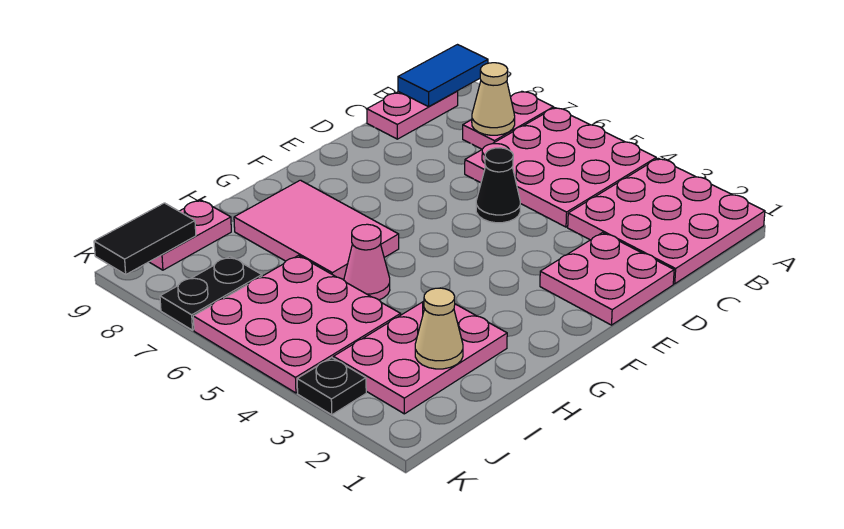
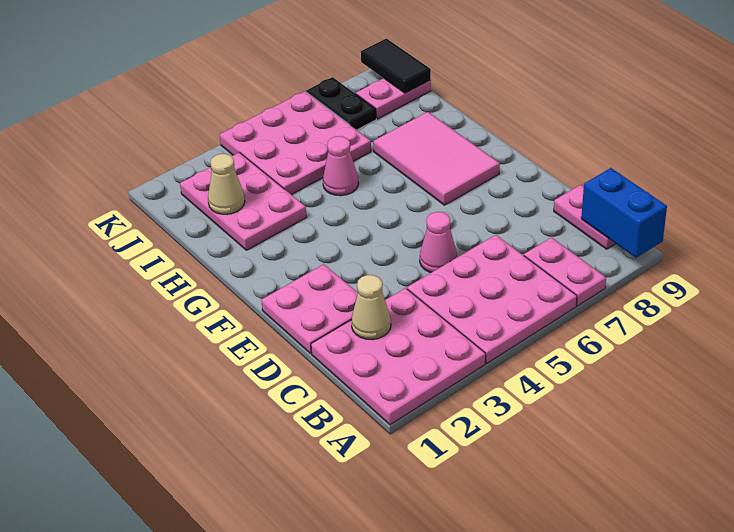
blue tile A9:B9 level 2 -> blue brick A9:B9 level 2
tan cone B7 level 2 -> tan cone C2 level 2
black cone D5 level 1 -> pink cone D5 level 1
pink tile G6:H8 level 1 -> pink tile F7:H8 level 1
pink plate I9:J9 level 1 -> pink plate J8:J9 level 1
black plate K3 level 1 -> none

